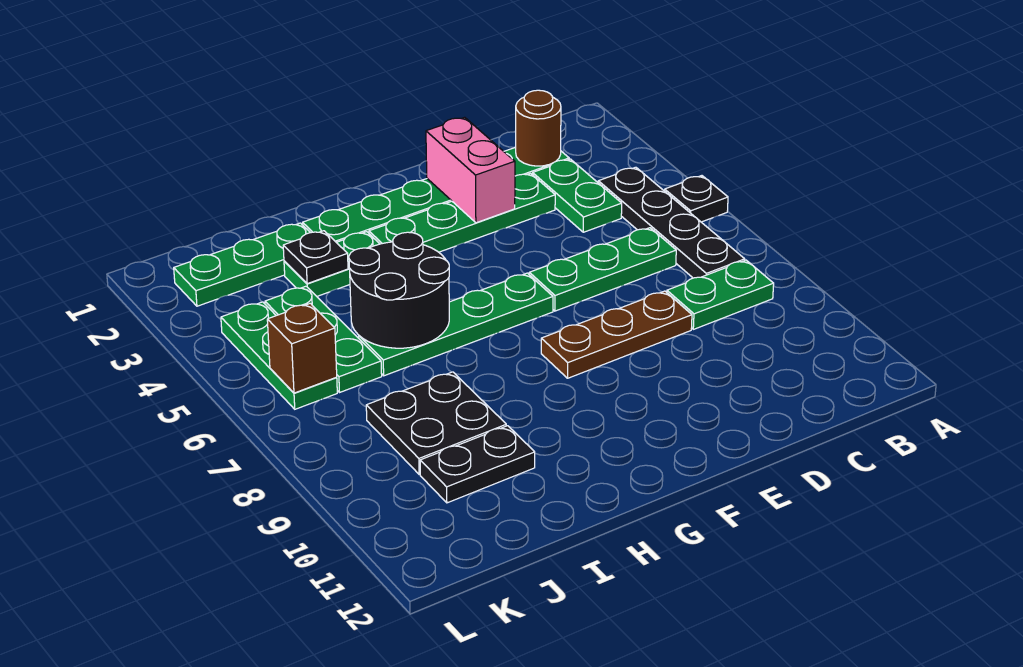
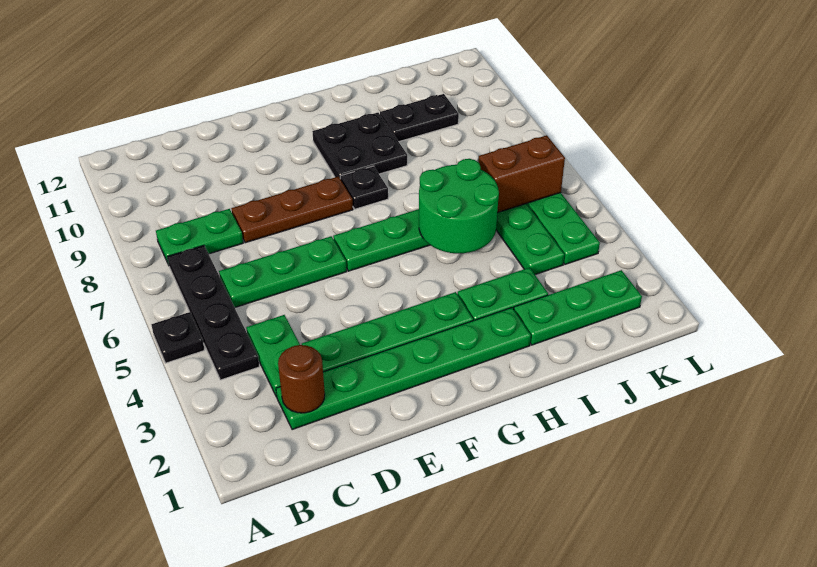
pink brick E2:E3 level 2 -> none
black round brick H5:I6 level 2 -> green round brick H5:I6 level 2
black plate I3 level 2 -> black plate G8 level 1
black plate I8:J9 level 1 -> black plate G9:H10 level 1
brown brick K6 level 2 -> brown brick J6:K6 level 2

